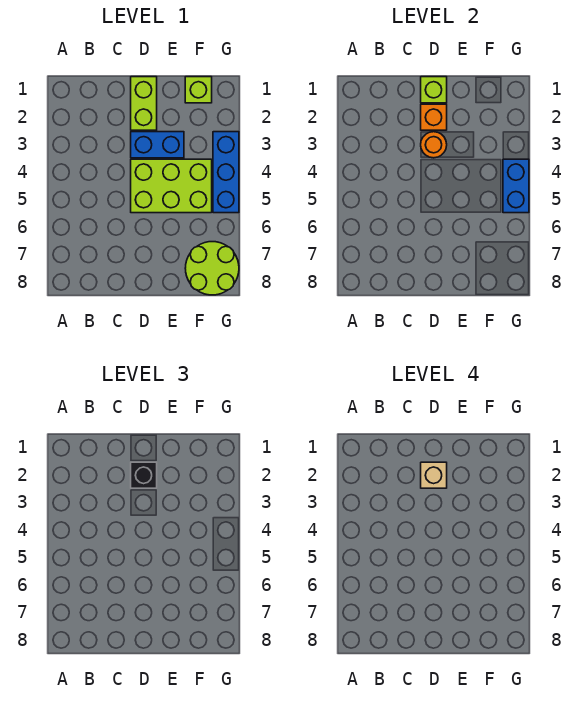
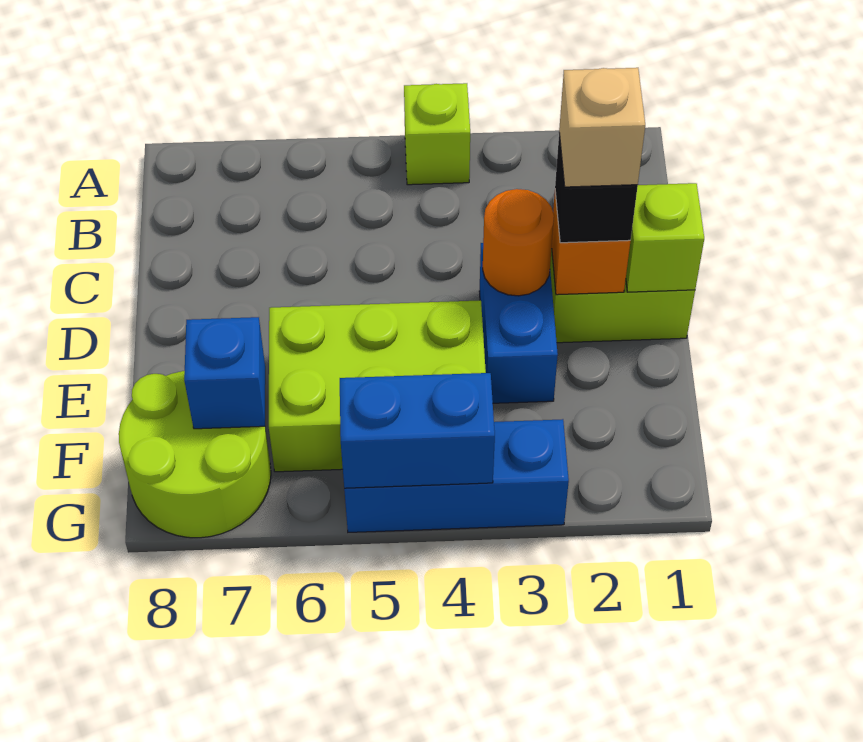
lime brick D4:F5 level 1 -> lime brick E4:F6 level 1
lime brick F1 level 1 -> lime brick A4 level 1
none -> blue brick F7 level 2

